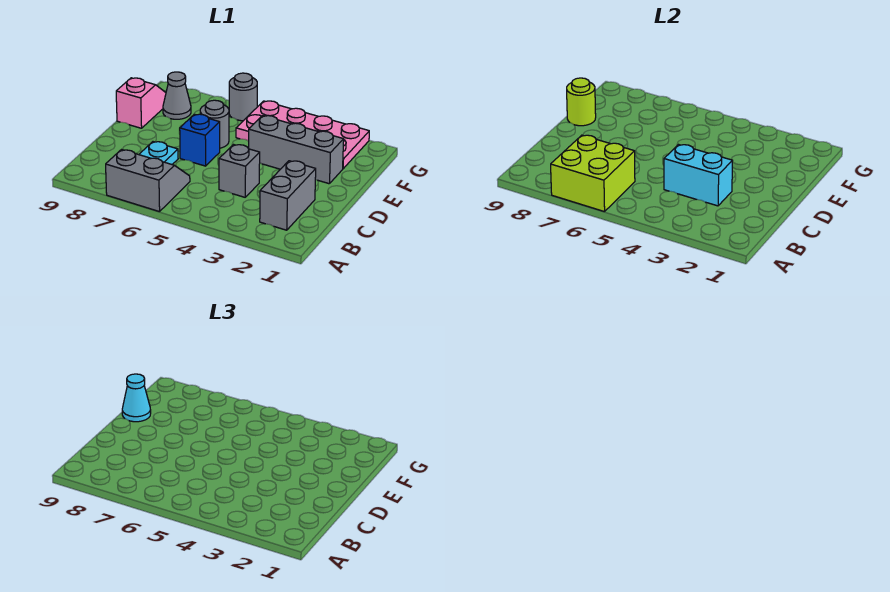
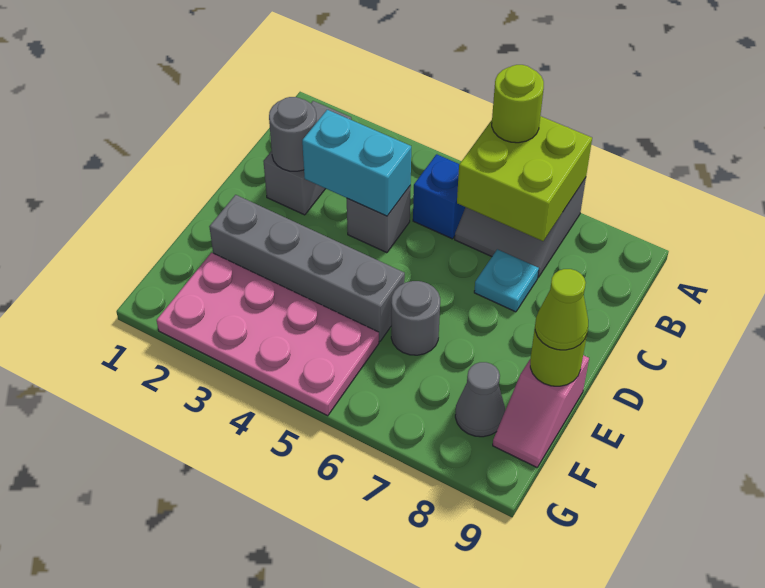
none -> lime round brick A6 level 3
blue brick D6 level 1 -> blue brick B5 level 1
grey brick E2:E4 level 1 -> grey brick E2:E5 level 1
cyan cone E9 level 3 -> lime cone E9 level 3
grey round brick G6 level 1 -> grey round brick C2 level 2

